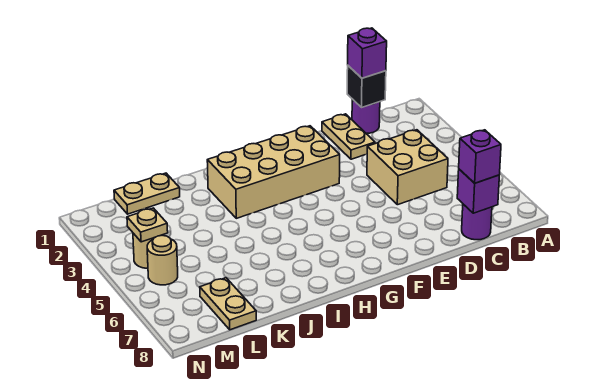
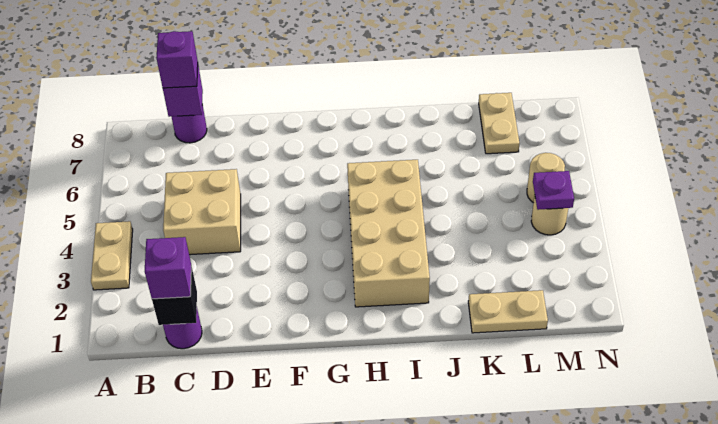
tan plate D1:D2 level 1 -> tan plate A3:A4 level 1
tan brick F2:I3 level 1 -> tan brick H2:I5 level 1
tan plate M4 level 2 -> purple plate M4 level 2

